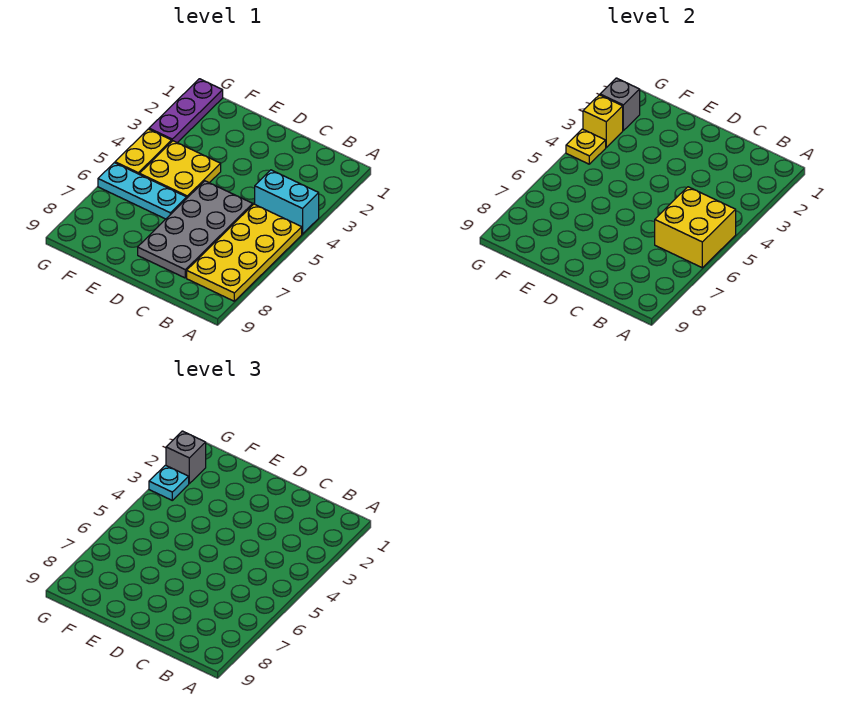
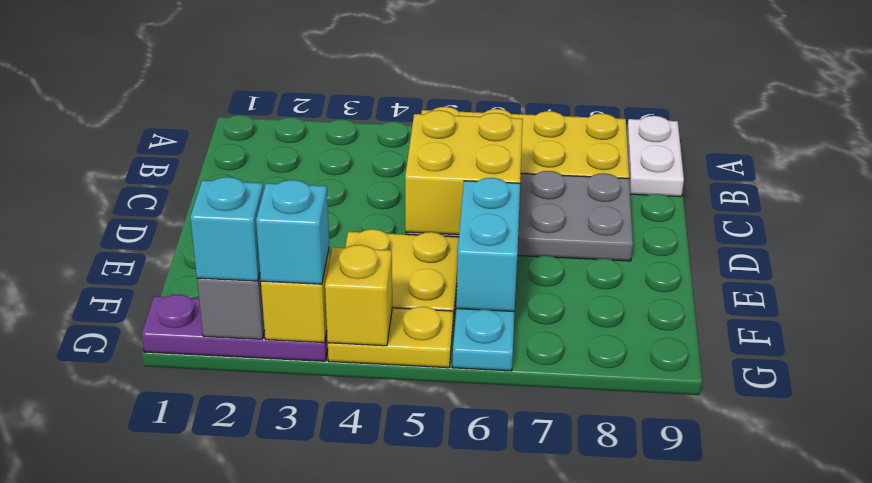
cyan brick A4:B4 level 1 -> cyan brick E6:F6 level 2
yellow brick A5:B6 level 2 -> yellow brick C5:D6 level 2
none -> white plate A9:B9 level 1
grey brick G2 level 3 -> cyan brick G2 level 3
cyan plate G3 level 3 -> cyan brick G3 level 3
yellow plate G4 level 2 -> yellow brick G4 level 2

